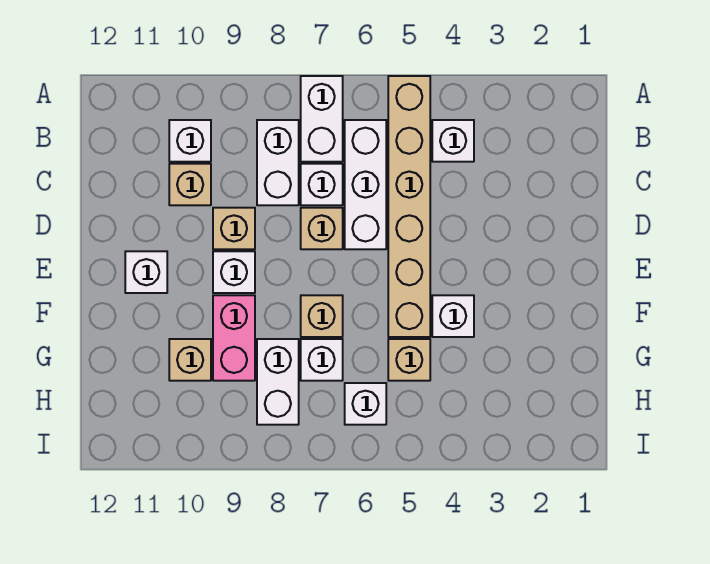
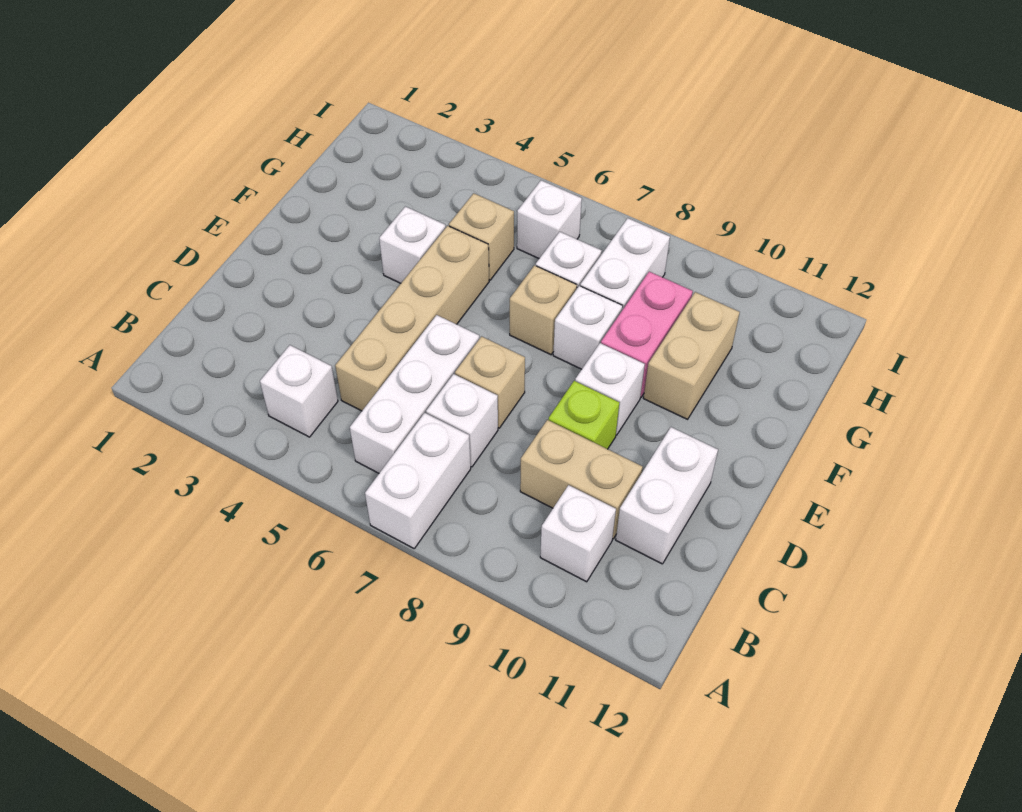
tan brick A5:F5 level 1 -> tan brick C5:F5 level 1
white brick B8:C8 level 1 -> white brick C11:D11 level 1
tan brick C10 level 1 -> tan brick C9:C10 level 1
tan brick D9 level 1 -> lime brick D9 level 1
white brick E11 level 1 -> white brick F8 level 1
tan brick G10 level 1 -> tan brick F10:G10 level 1

